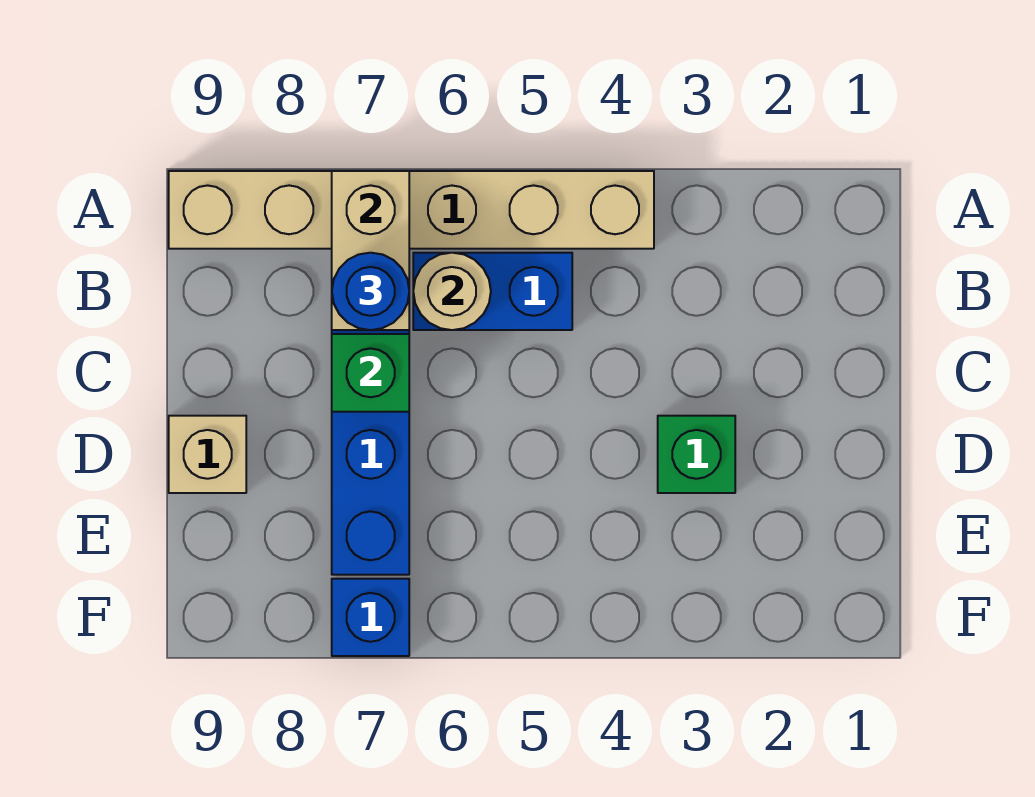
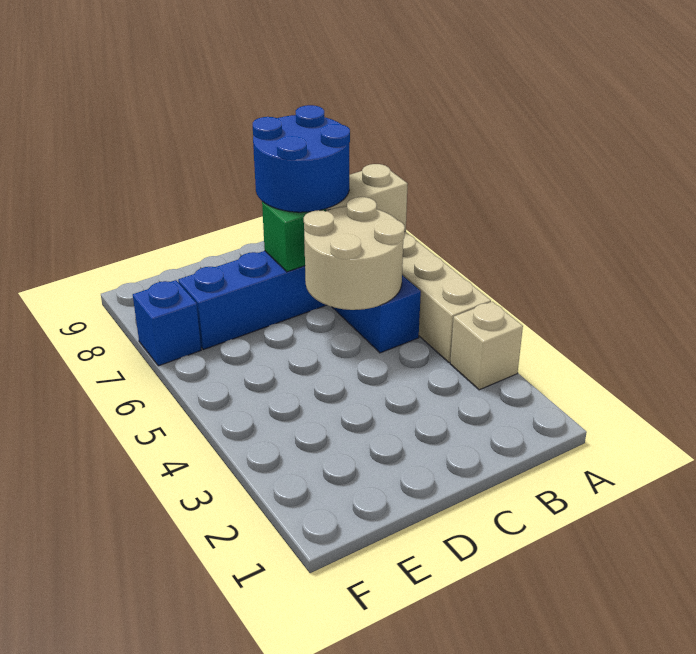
tan round brick B6 level 2 -> tan round brick B5:C6 level 2
blue round brick B7 level 3 -> blue round brick B7:C8 level 3
green brick D3 level 1 -> none
tan brick D9 level 1 -> tan brick A3 level 1

